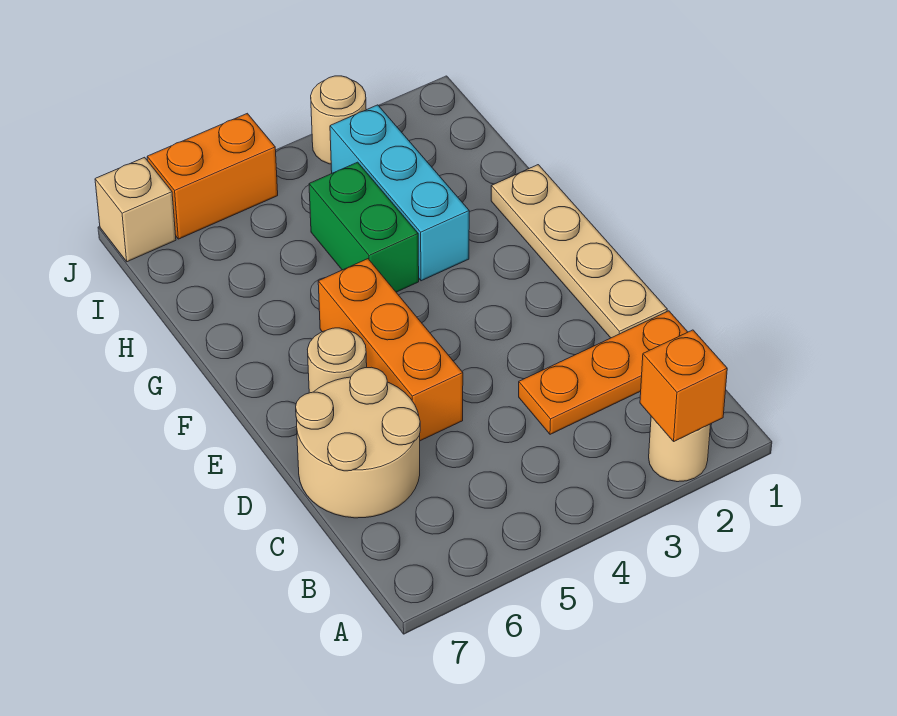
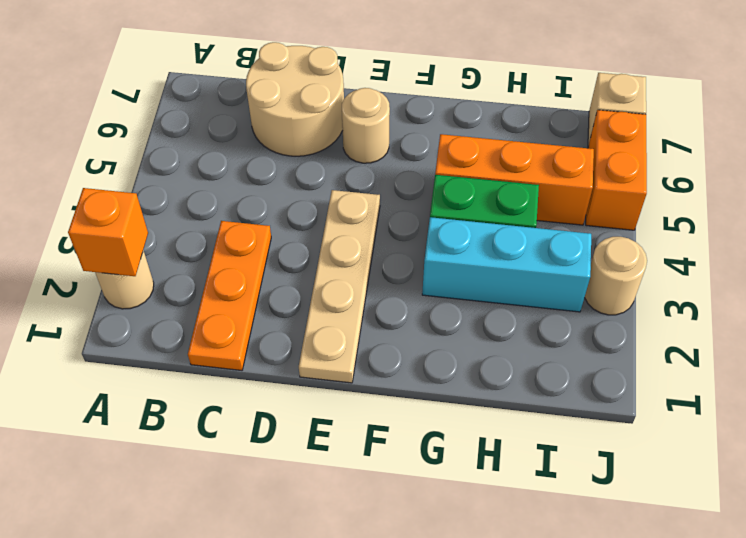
tan plate D1:G1 level 1 -> tan plate E1:E4 level 1
orange brick D5:F5 level 1 -> orange brick G5:I5 level 1

